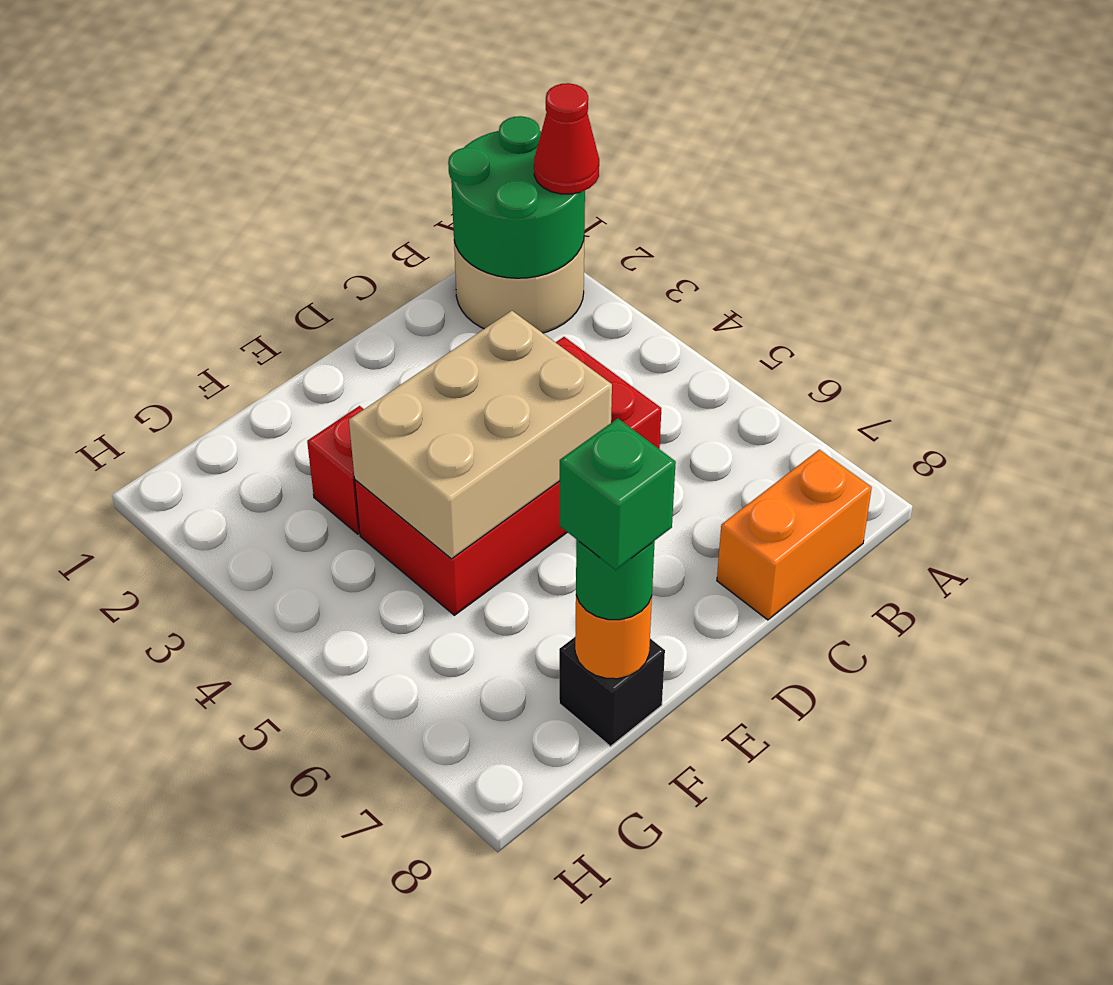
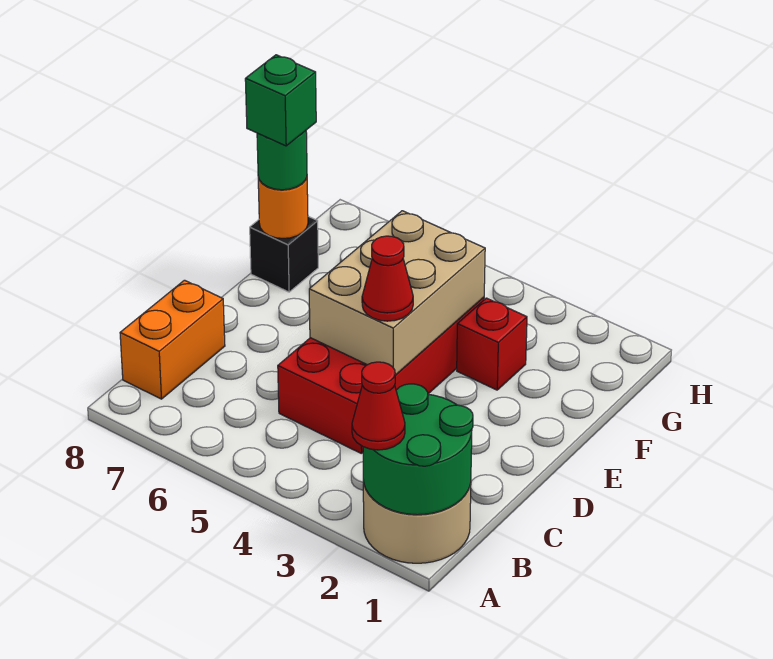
none -> red cone D4 level 3

